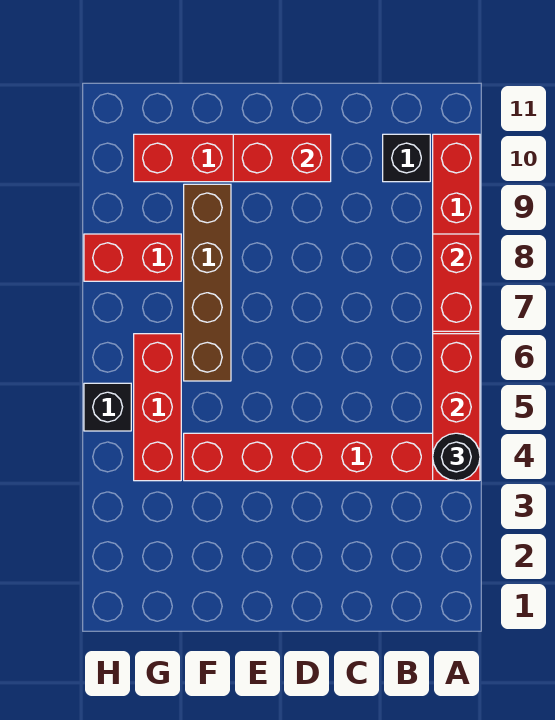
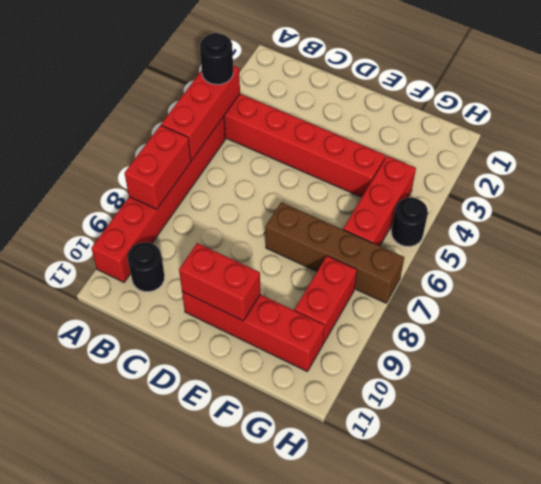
black brick B10 level 1 -> black round brick B10 level 1
brown brick F6:F9 level 1 -> brown brick E7:H7 level 1
red brick G8:H8 level 1 -> red brick G8:G9 level 1
black brick H5 level 1 -> black round brick H5 level 1

